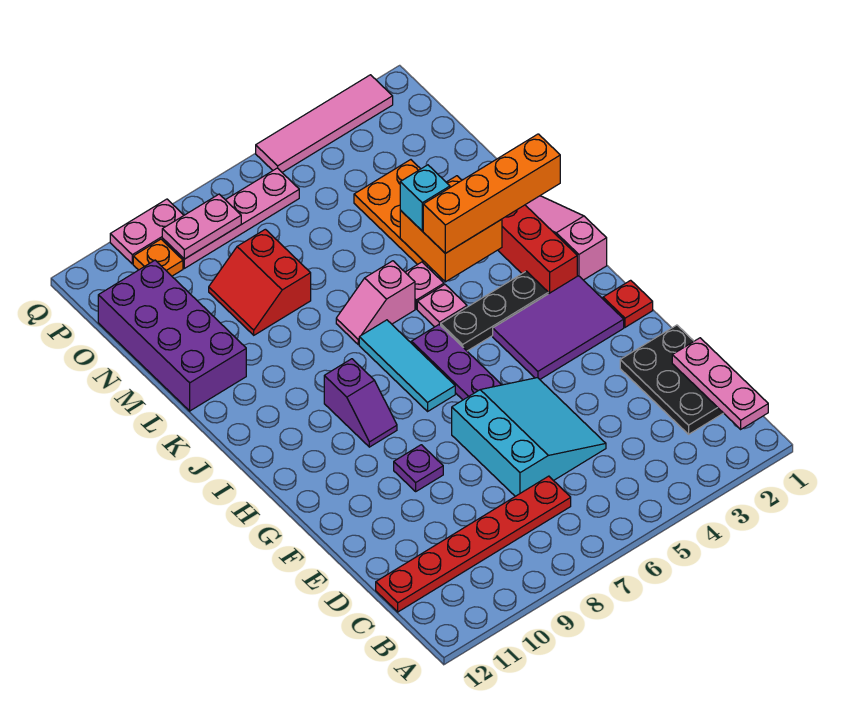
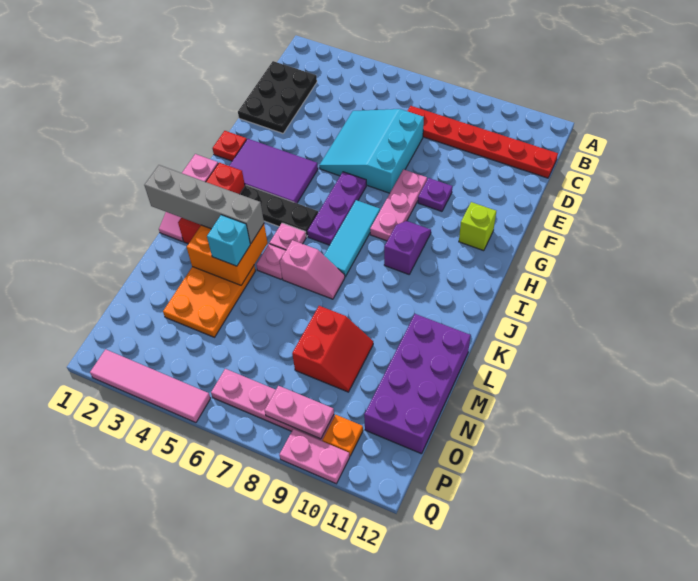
pink plate B1:D1 level 2 -> pink plate F8:H8 level 1
none -> lime brick G11 level 1
orange brick K1:K4 level 3 -> grey brick K1:K4 level 3

